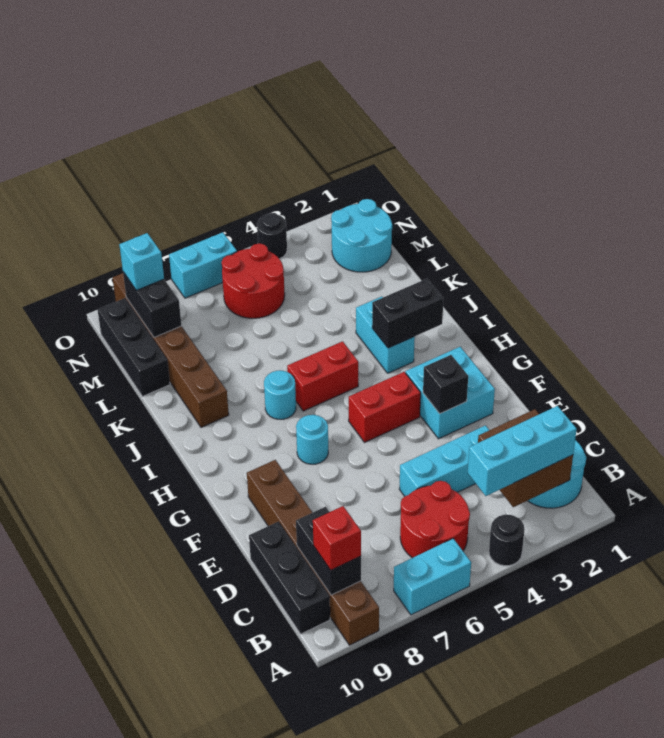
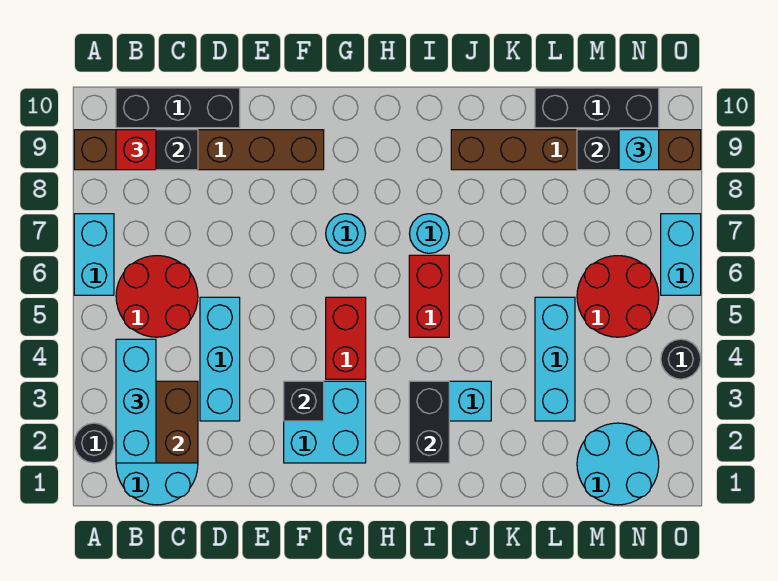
black round brick A4 level 1 -> black round brick A2 level 1
none -> cyan brick L3:L5 level 1

